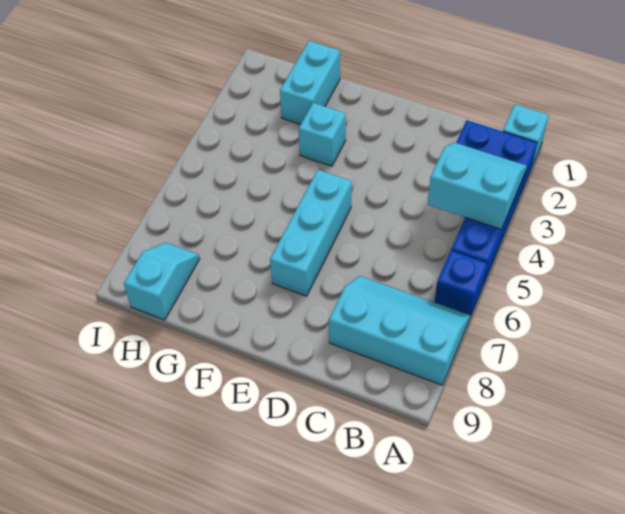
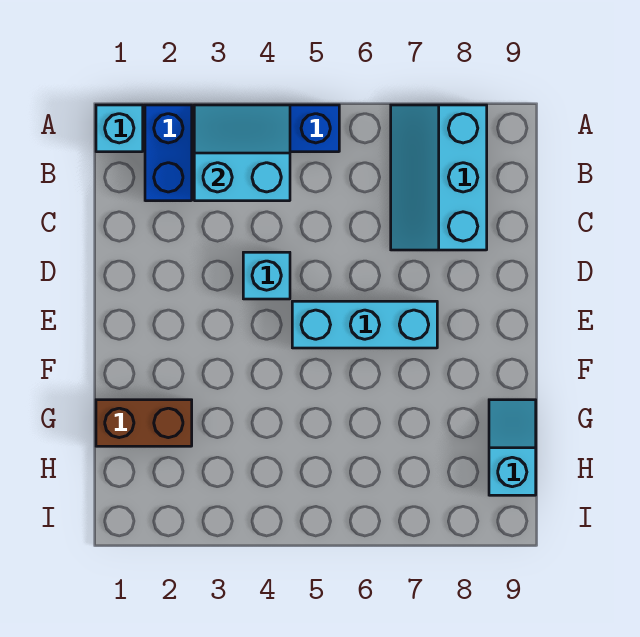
cyan slope A3:B4 level 2 top 4 -> cyan slope A3:B4 level 2 top B
blue brick A6 level 1 -> none
cyan brick F3 level 1 -> cyan brick D4 level 1
cyan brick G1:G2 level 1 -> brown brick G1:G2 level 1
cyan slope H8:H9 level 1 top 9 -> cyan slope G9:H9 level 1 top H

